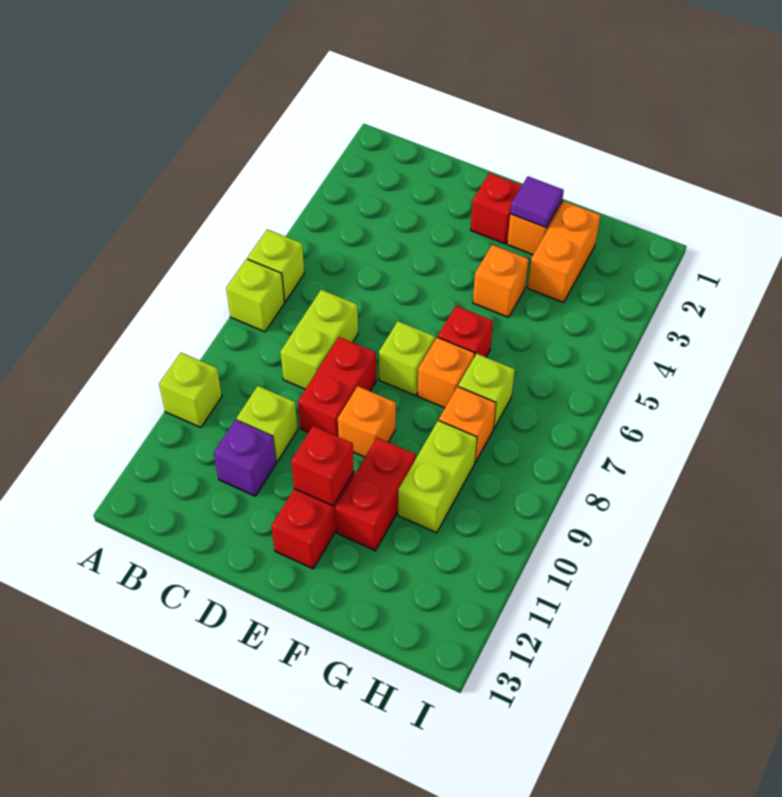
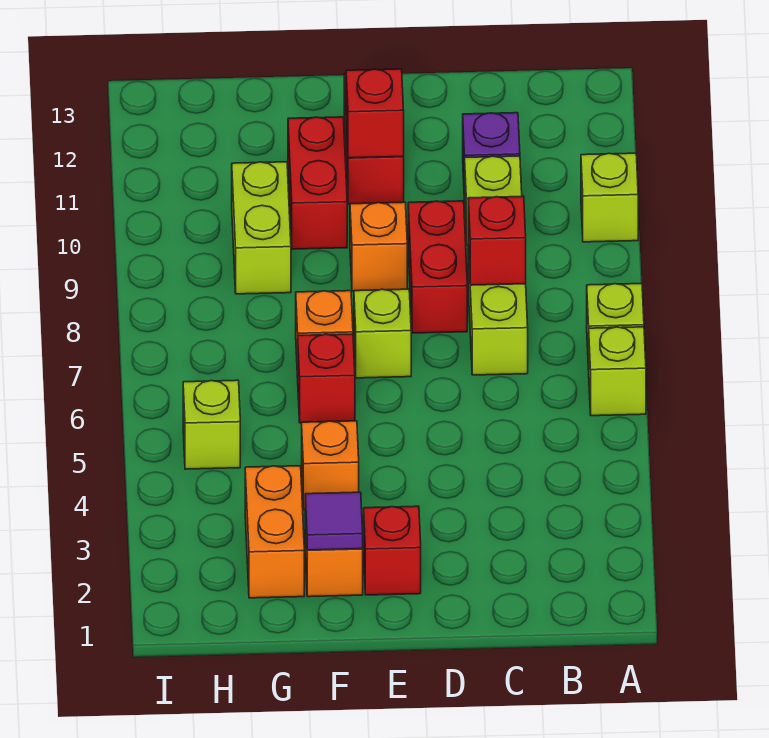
none -> red brick C8 level 2
lime brick G7 level 1 -> lime brick H5 level 1
orange brick G8 level 1 -> none

